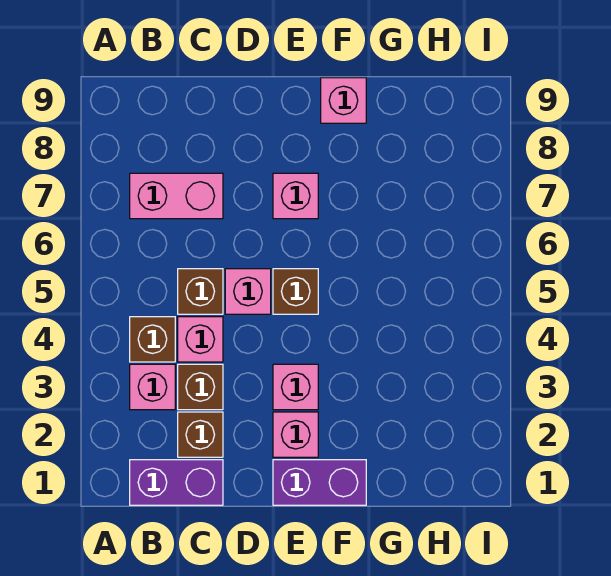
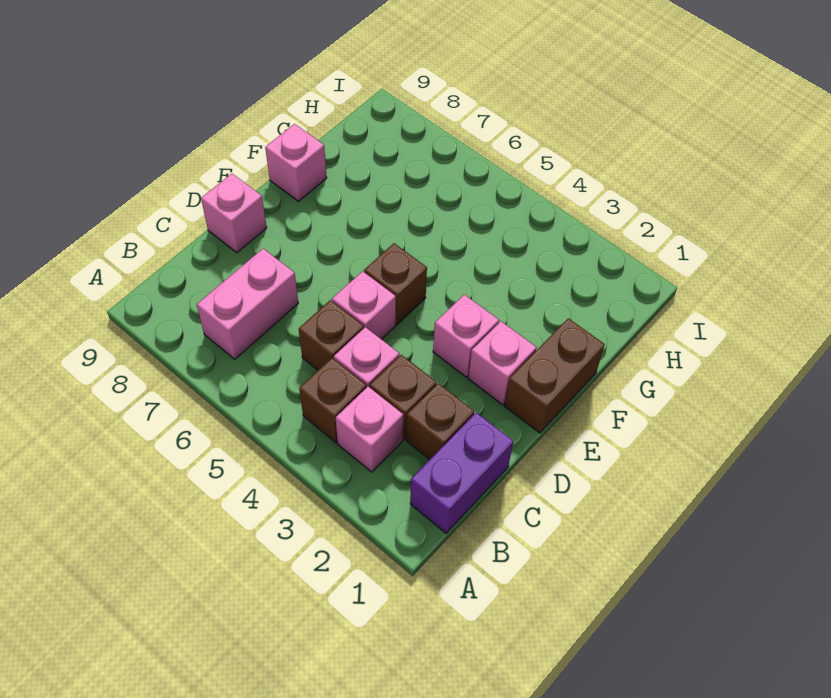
purple brick E1:F1 level 1 -> brown brick E1:F1 level 1
pink brick E7 level 1 -> pink brick D9 level 1

